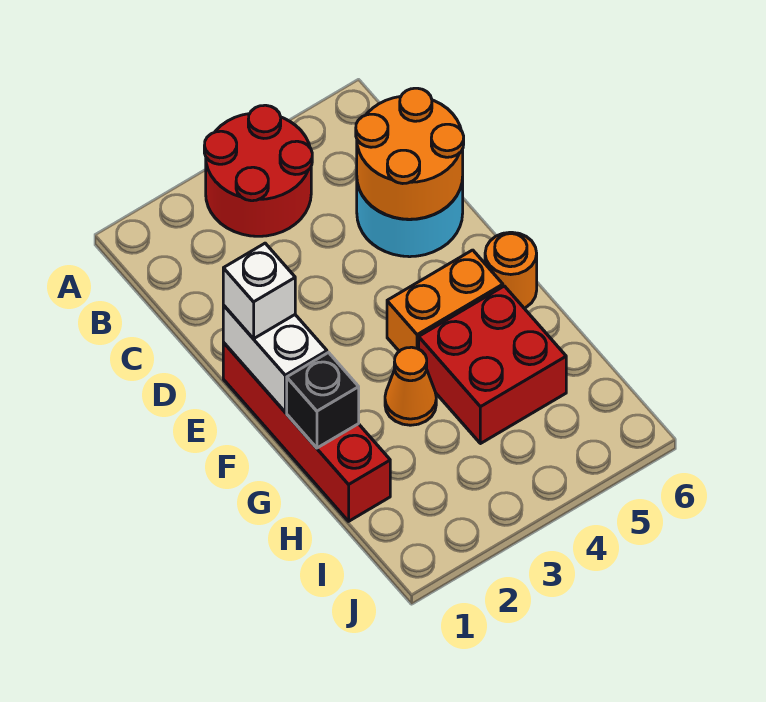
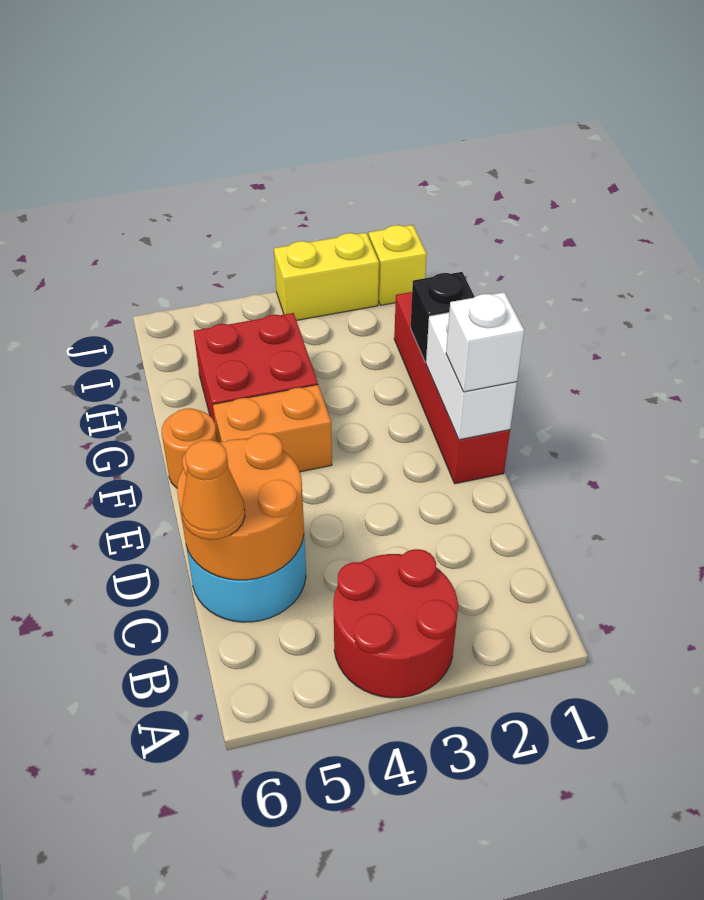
orange cone G3 level 1 -> orange cone C6 level 3
none -> yellow brick J1 level 1
none -> yellow brick J2:J3 level 1

